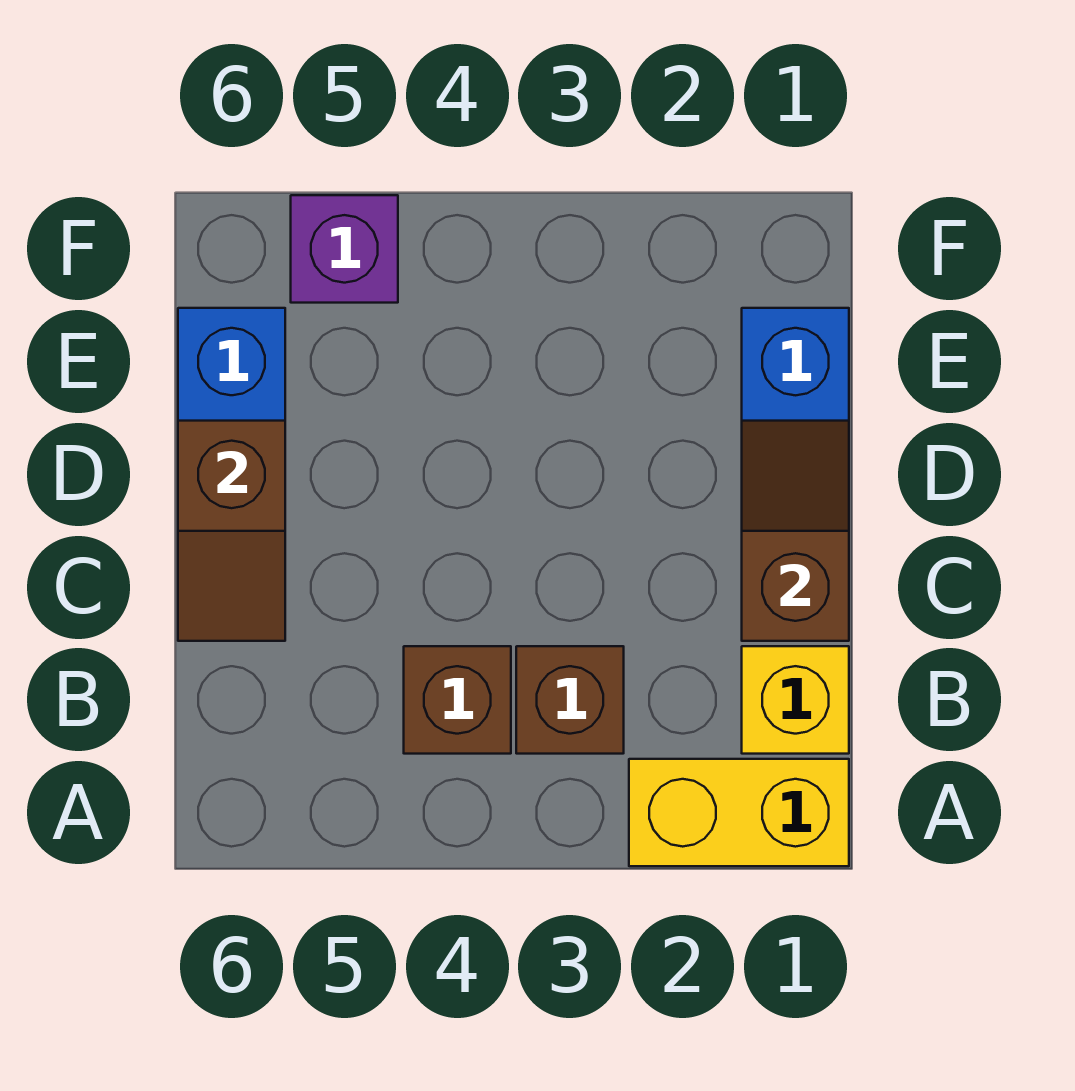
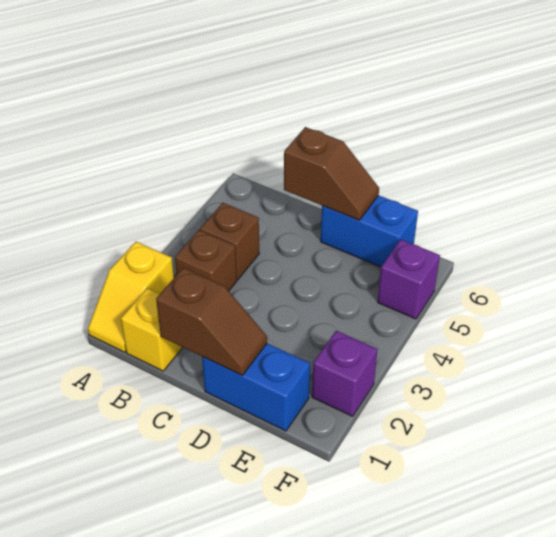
yellow brick A1:A2 level 1 -> yellow slope A1:A2 level 1 top 2
brown slope C6:D6 level 2 top D -> brown slope C6:D6 level 2 top C
none -> purple brick F2 level 1

